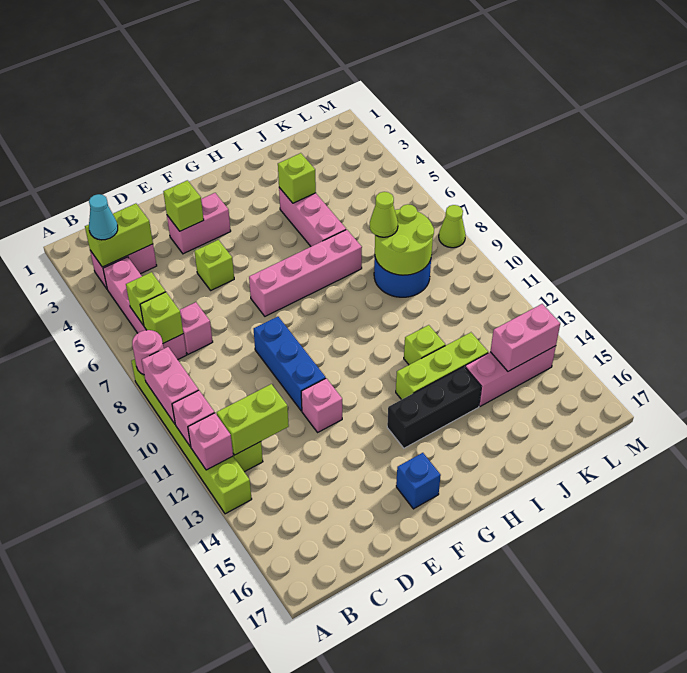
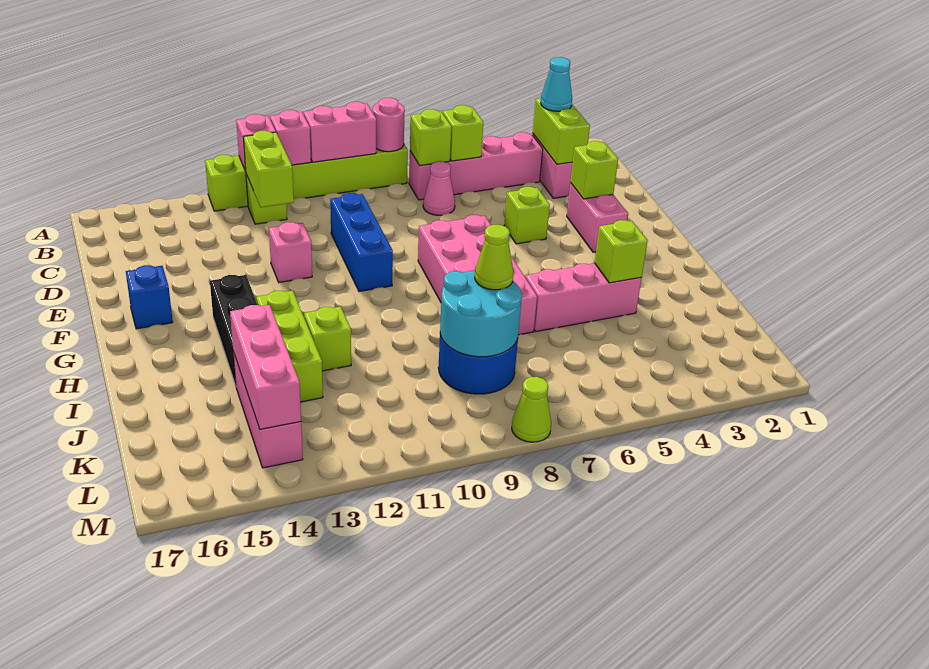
pink brick C7 level 1 -> pink cone C7 level 1
blue brick E9:E11 level 1 -> blue brick D10:F10 level 1
pink brick F7:I7 level 1 -> pink brick F7:I8 level 1
lime round brick J8:K9 level 2 -> cyan round brick J8:K9 level 2
pink brick K14:L14 level 2 -> pink brick J14:L14 level 2

